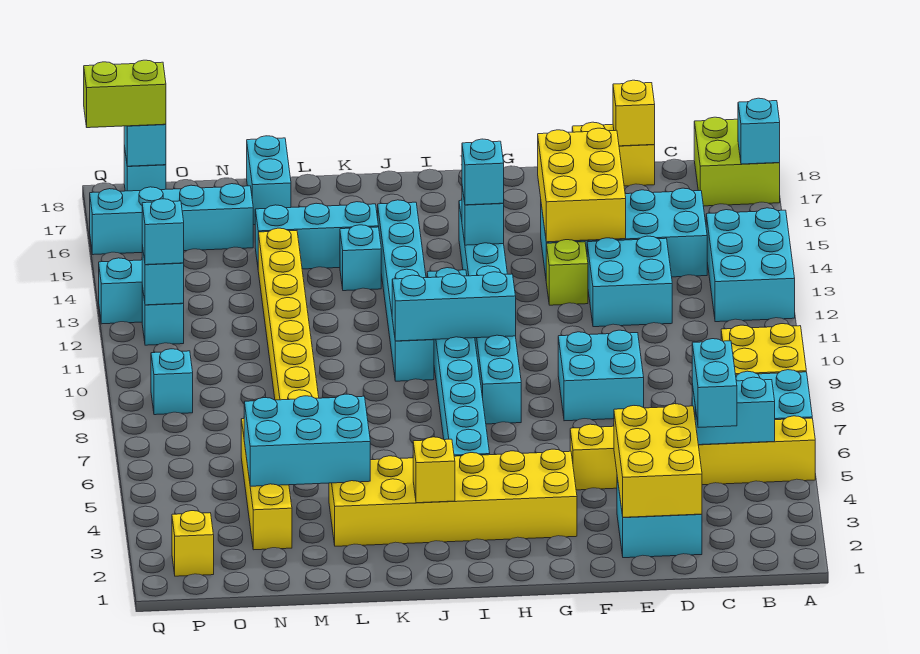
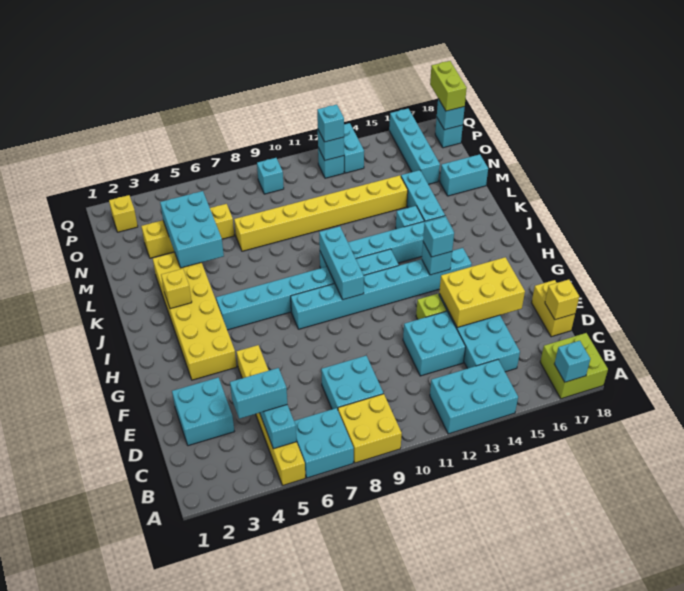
yellow brick D2:E4 level 2 -> none
cyan brick E8:F9 level 1 -> cyan brick C8:D9 level 1

